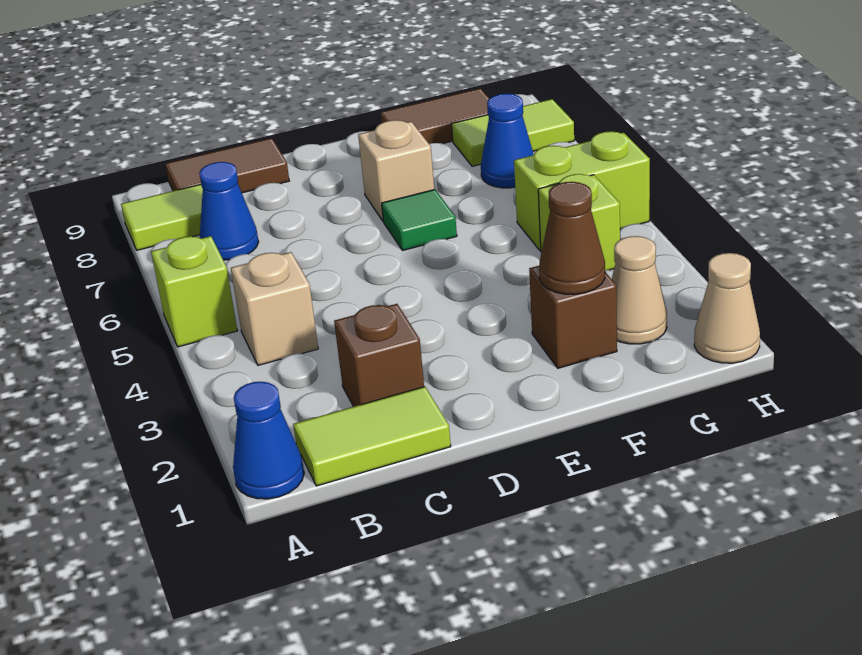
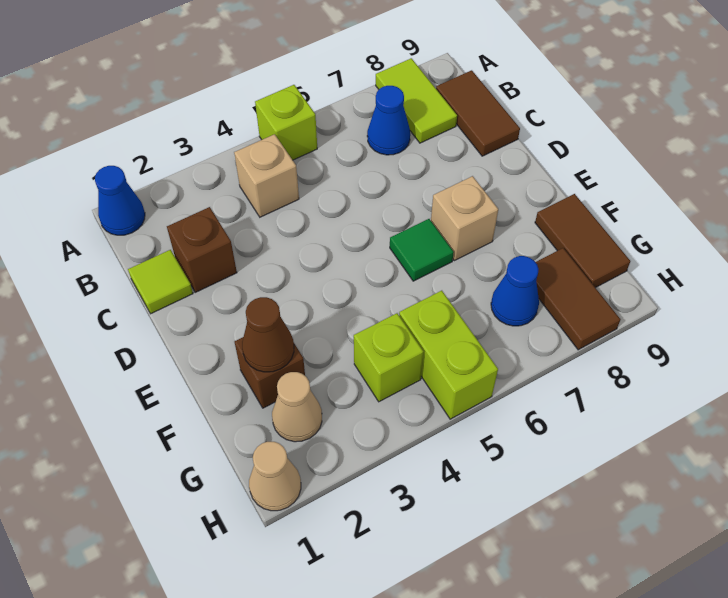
lime tile B1:C1 level 1 -> lime tile C1 level 1
lime tile G8:H8 level 1 -> brown tile G8:H8 level 1

